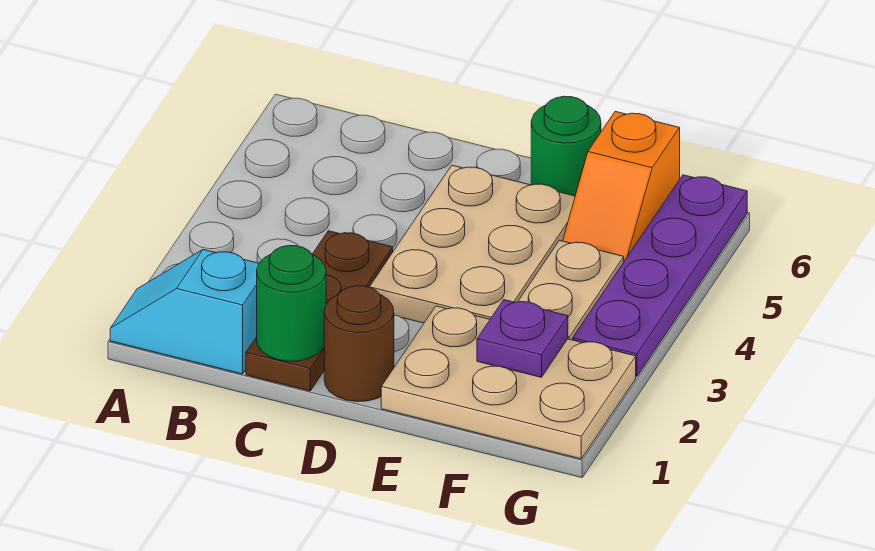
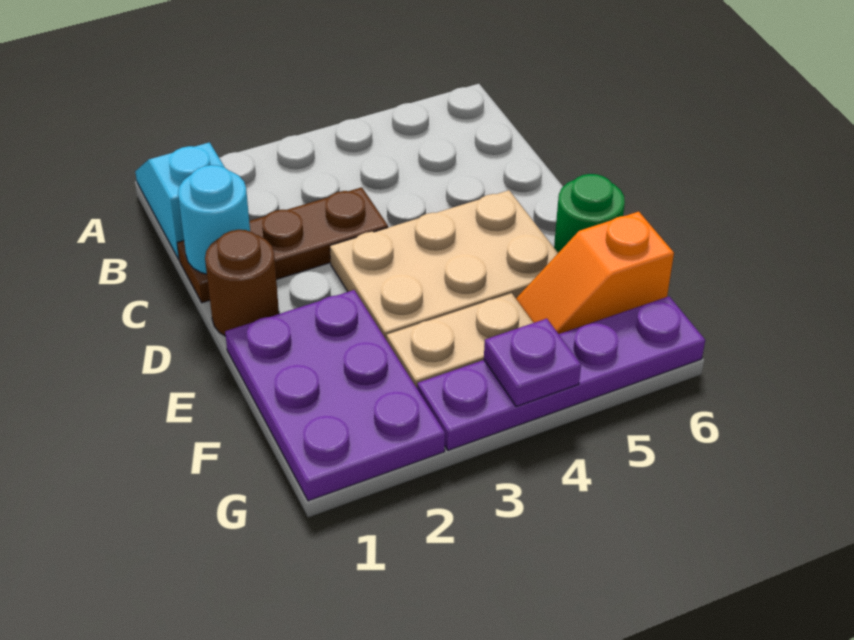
green round brick C1 level 2 -> cyan round brick C1 level 2
tan plate E1:G2 level 1 -> purple plate E1:G2 level 1
purple plate F2 level 2 -> purple plate G4 level 2

